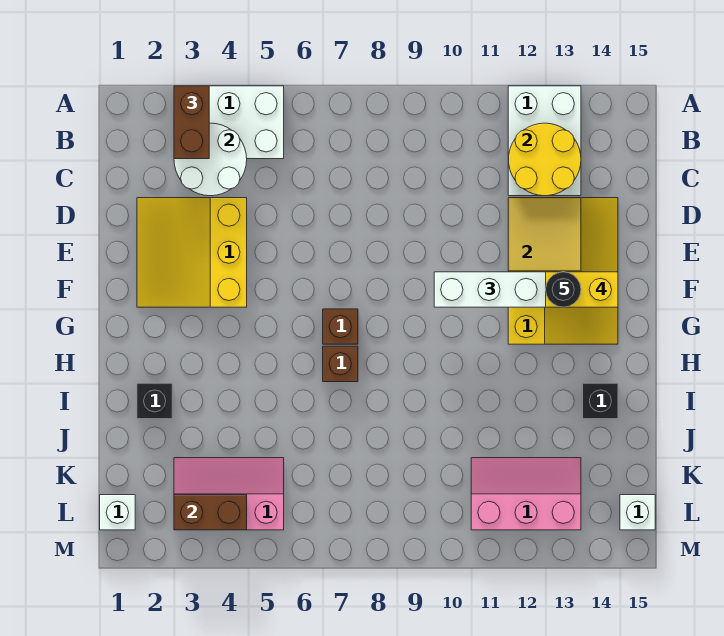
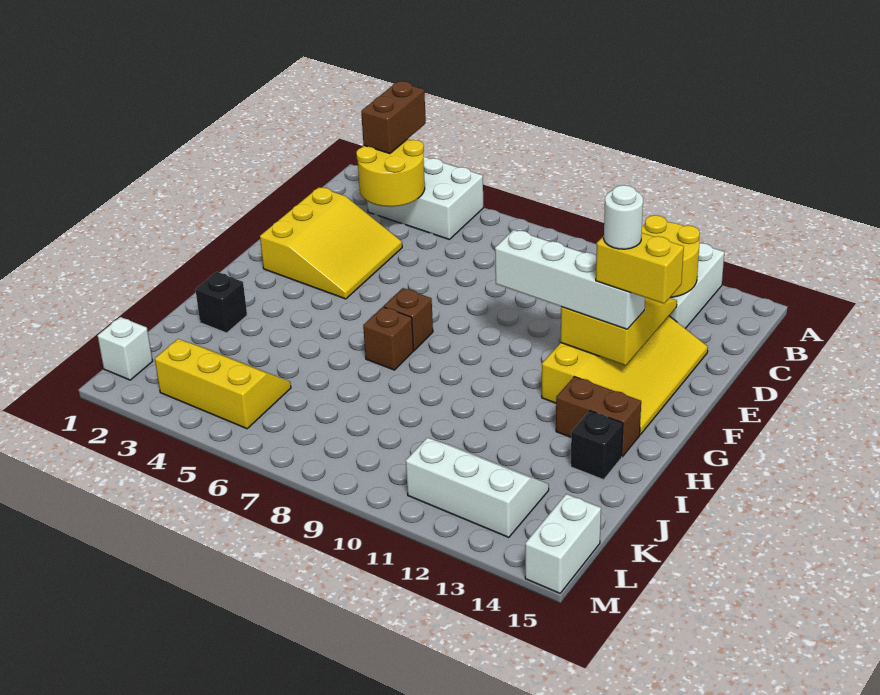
white round brick B3:C4 level 2 -> yellow round brick B3:C4 level 2
yellow slope D2:F4 level 1 top 4 -> yellow slope D2:F4 level 1 top 2
black round brick F13 level 5 -> white round brick F13 level 5
pink slope K3:L5 level 1 top L -> yellow slope K3:L5 level 1 top L
pink slope K11:L13 level 1 top L -> white slope K11:L13 level 1 top L
brown brick L3:L4 level 2 -> brown brick H13:H14 level 1
white brick L15 level 1 -> white brick L15:M15 level 1

